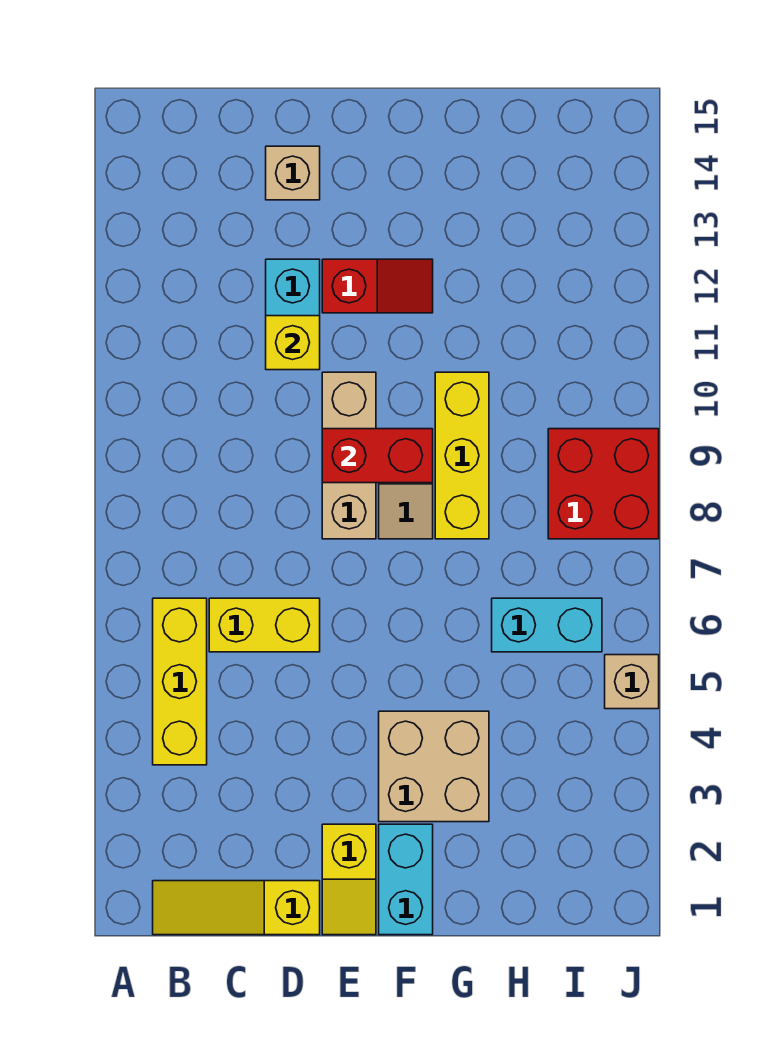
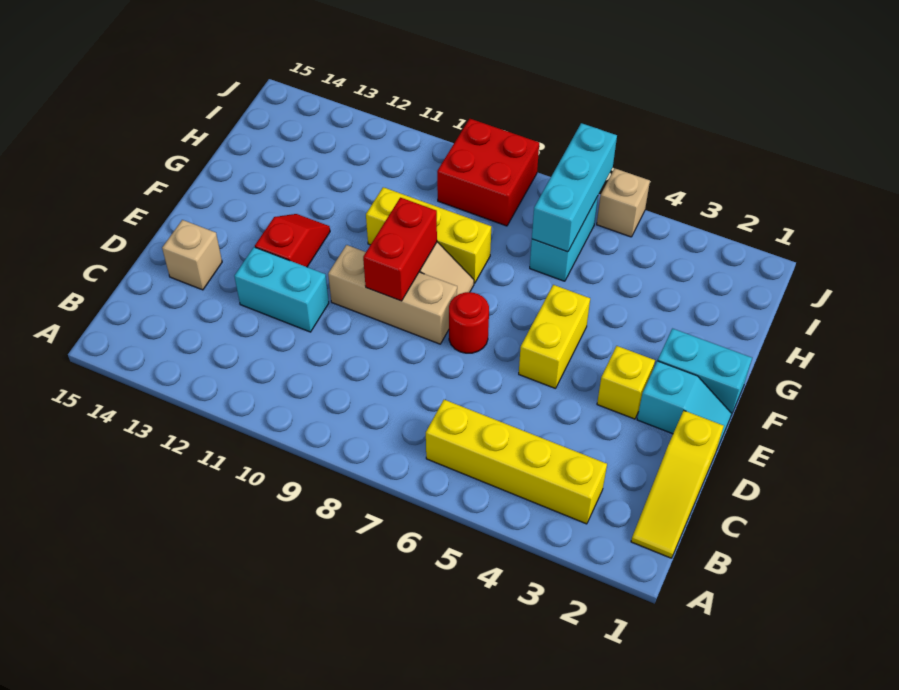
yellow brick B4:B6 level 1 -> yellow brick B3:B6 level 1
yellow brick C6:D6 level 1 -> yellow brick E5:F5 level 1
yellow brick D11 level 2 -> yellow brick E3 level 1
yellow slope E1:E2 level 1 top 2 -> cyan slope E1:E2 level 1 top 2
none -> red round brick E7 level 1
tan brick F3:G4 level 1 -> none
none -> cyan brick H6:J6 level 2

